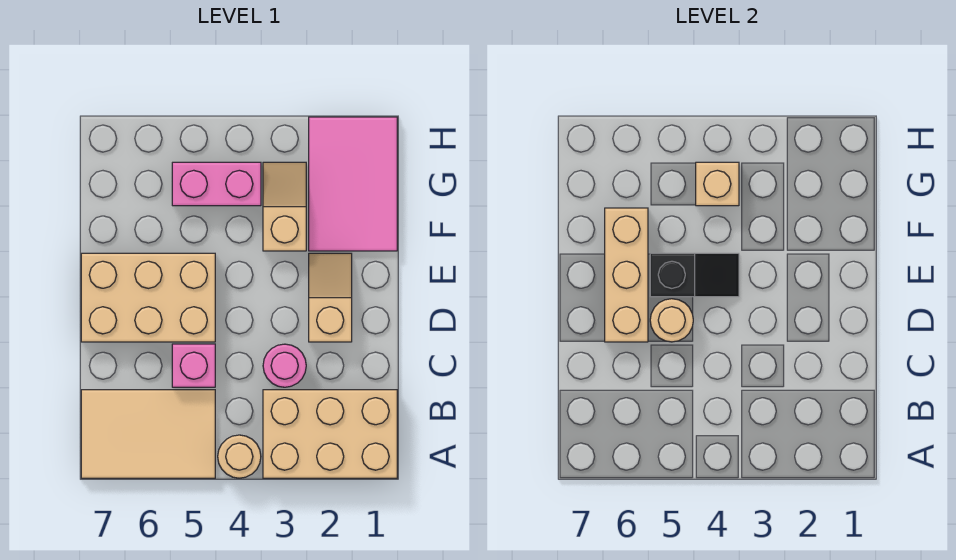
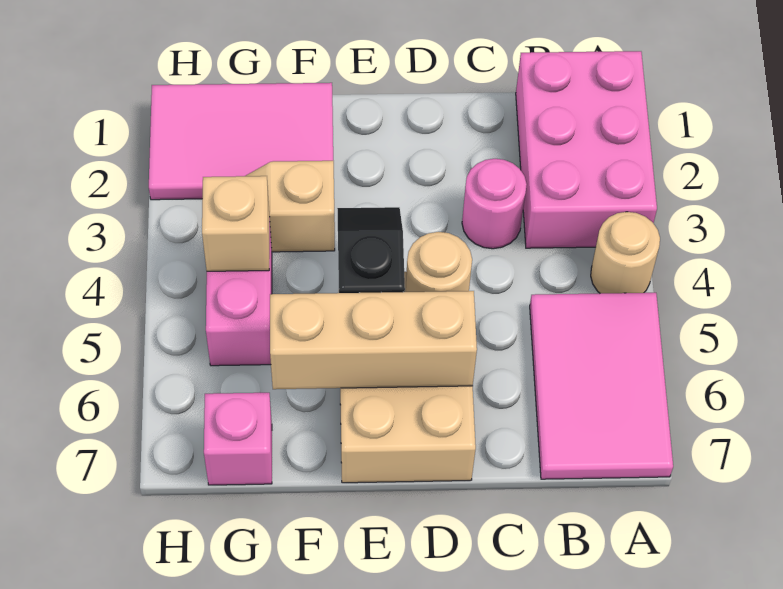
tan brick A1:B3 level 1 -> pink brick A1:B3 level 1
tan tile A5:B7 level 1 -> pink tile A5:B7 level 1
pink brick C5 level 1 -> pink brick G7 level 1
tan slope D2:E2 level 1 top D -> none

